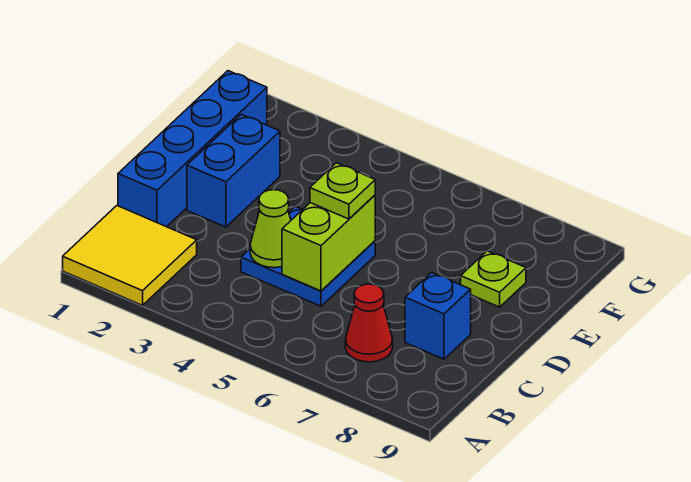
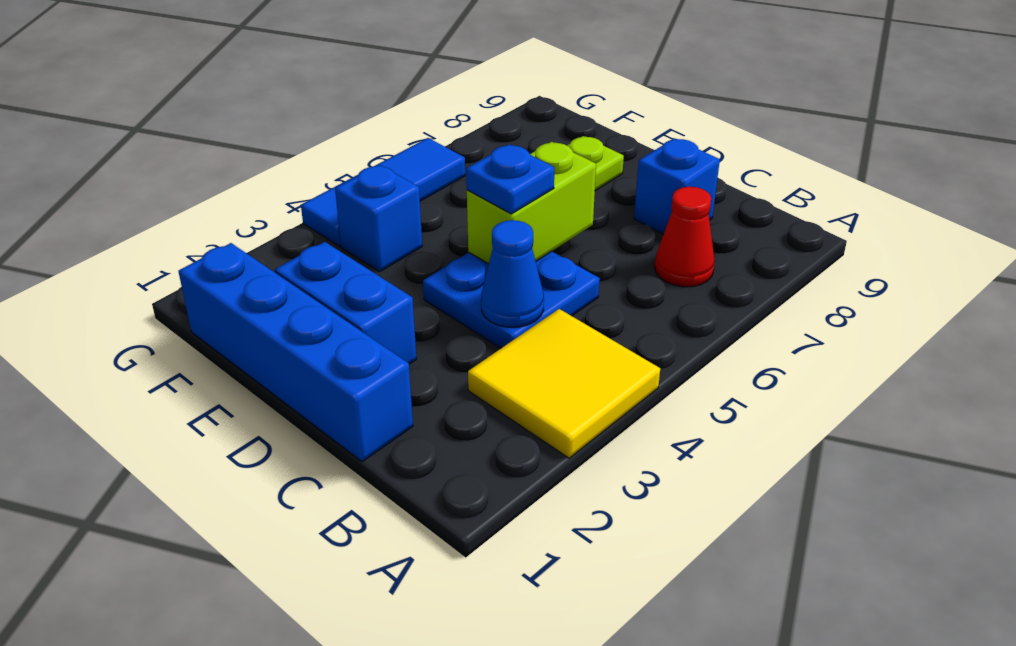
yellow tile A1:B2 level 1 -> yellow tile A3:B4 level 1
lime cone C4 level 2 -> blue cone C4 level 2
lime brick C5:D5 level 2 -> lime brick D5:D6 level 2
lime plate D5 level 3 -> blue plate D5 level 3
none -> blue brick F4 level 1
none -> blue tile G4:G6 level 1

